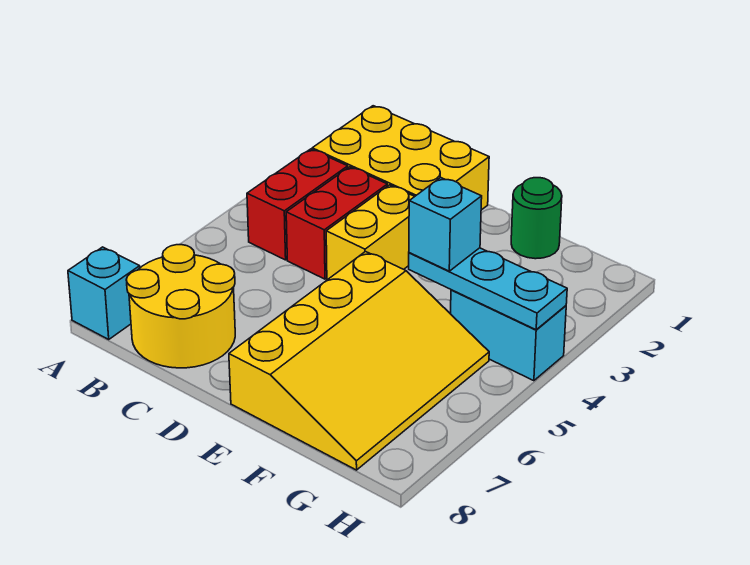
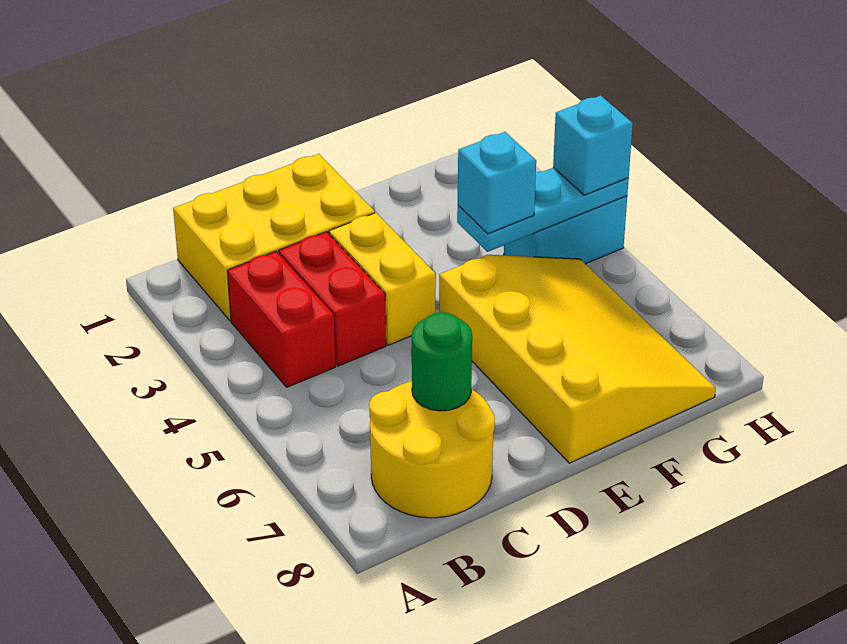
cyan brick A8 level 1 -> cyan brick H4 level 3
green round brick F1 level 1 -> green round brick C7 level 2

